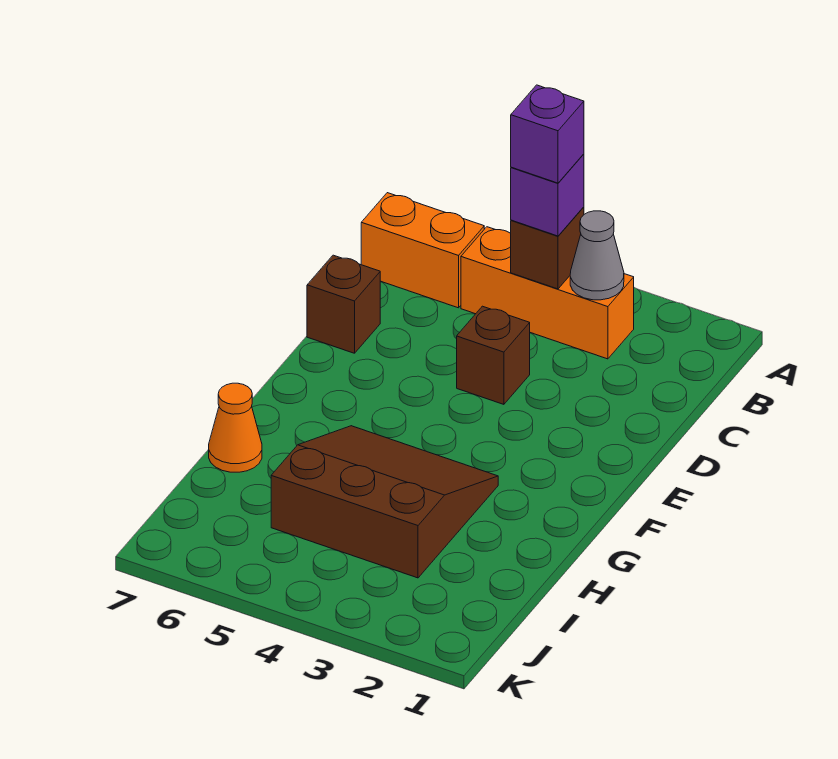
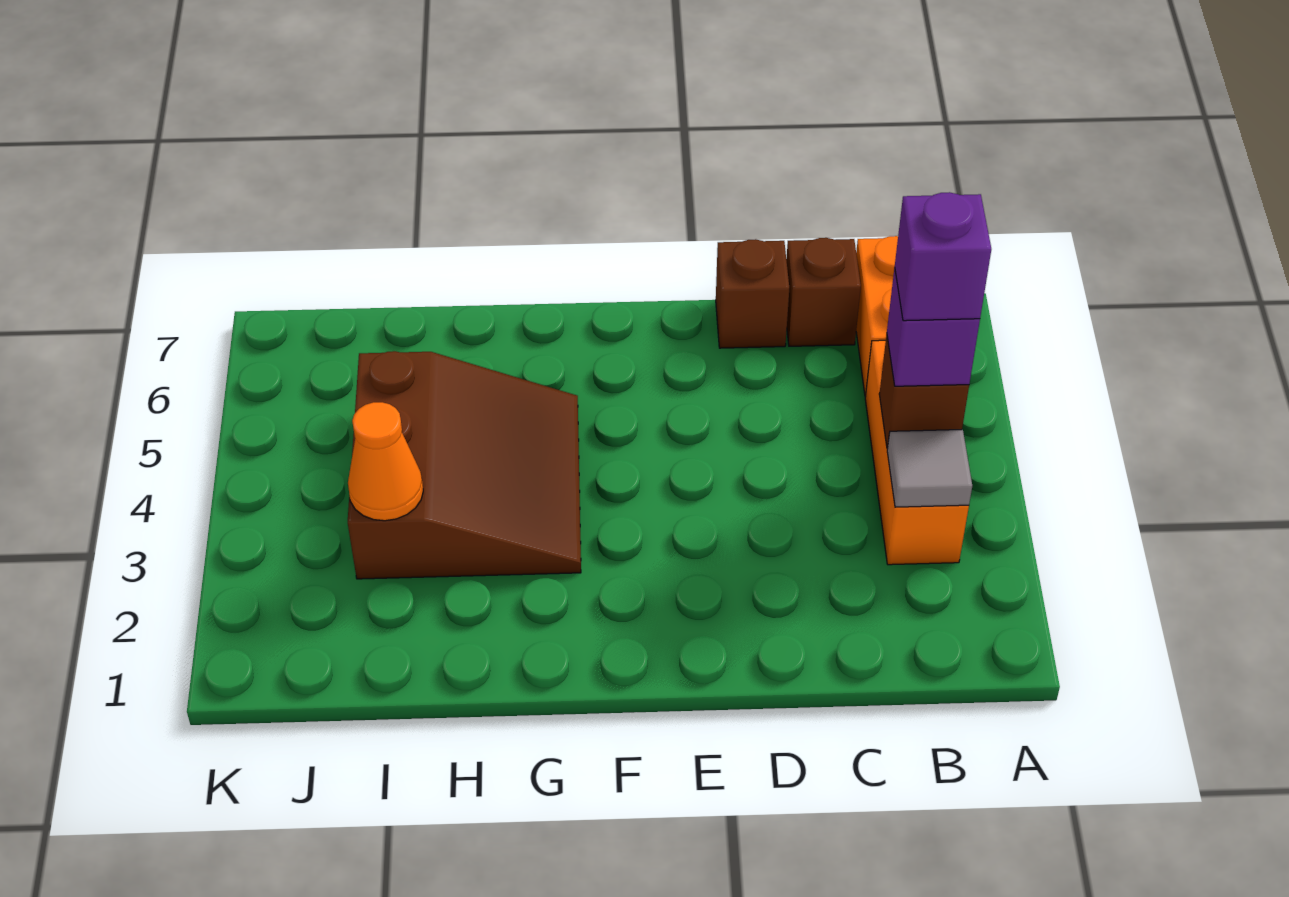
grey cone B3 level 2 -> grey tile B3 level 2
brown brick D4 level 1 -> brown brick C7 level 1
orange cone H7 level 1 -> orange cone I3 level 2

